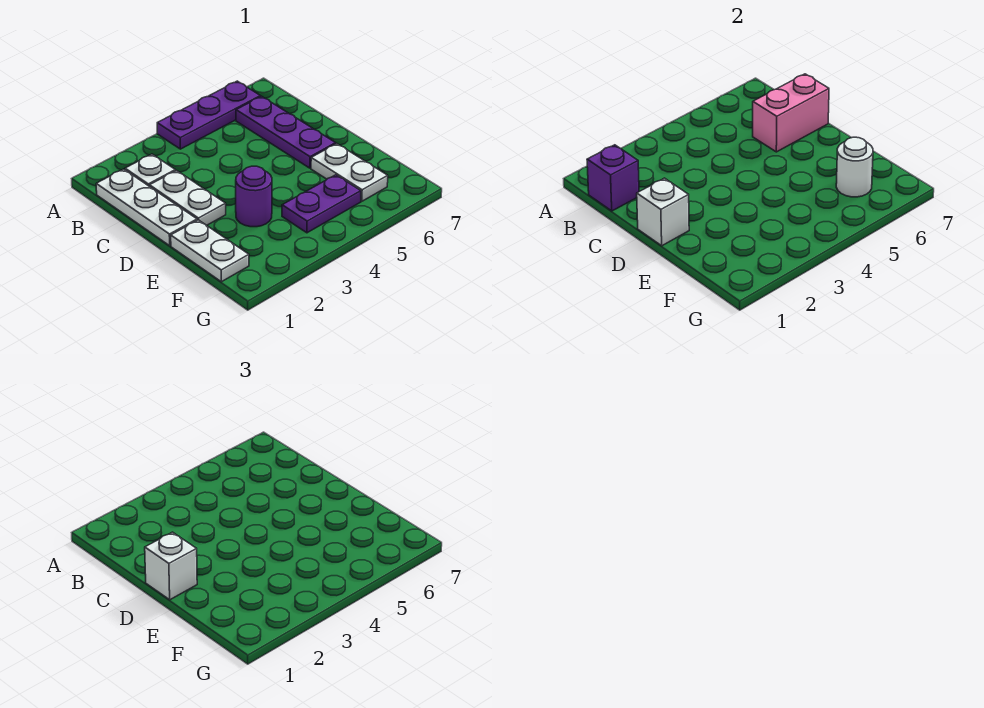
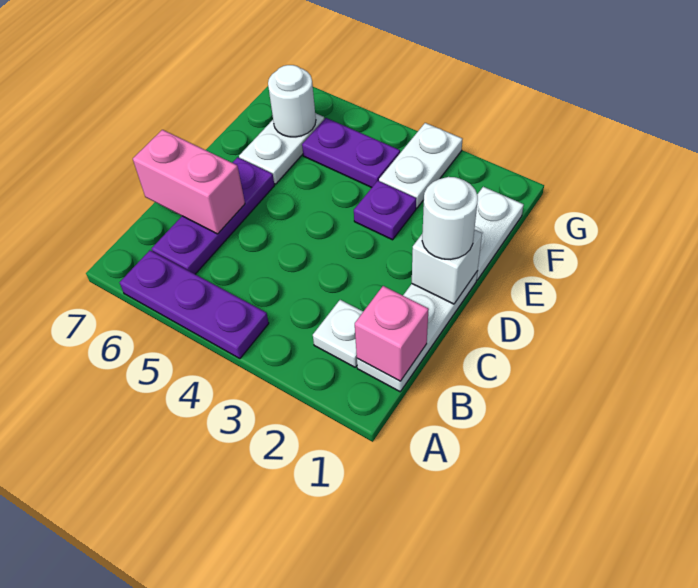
purple brick B1 level 2 -> pink brick B1 level 2
white plate C2:D2 level 1 -> white plate F3:G3 level 1
white brick D1 level 3 -> white round brick D1 level 3
purple round brick E3 level 1 -> purple plate E3 level 1

